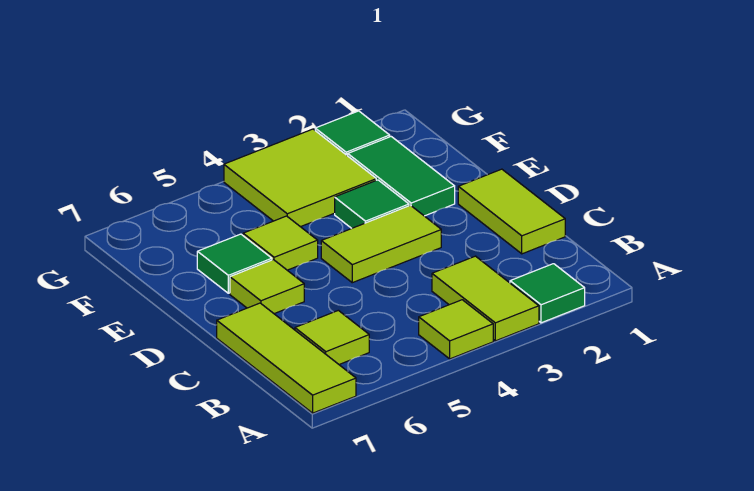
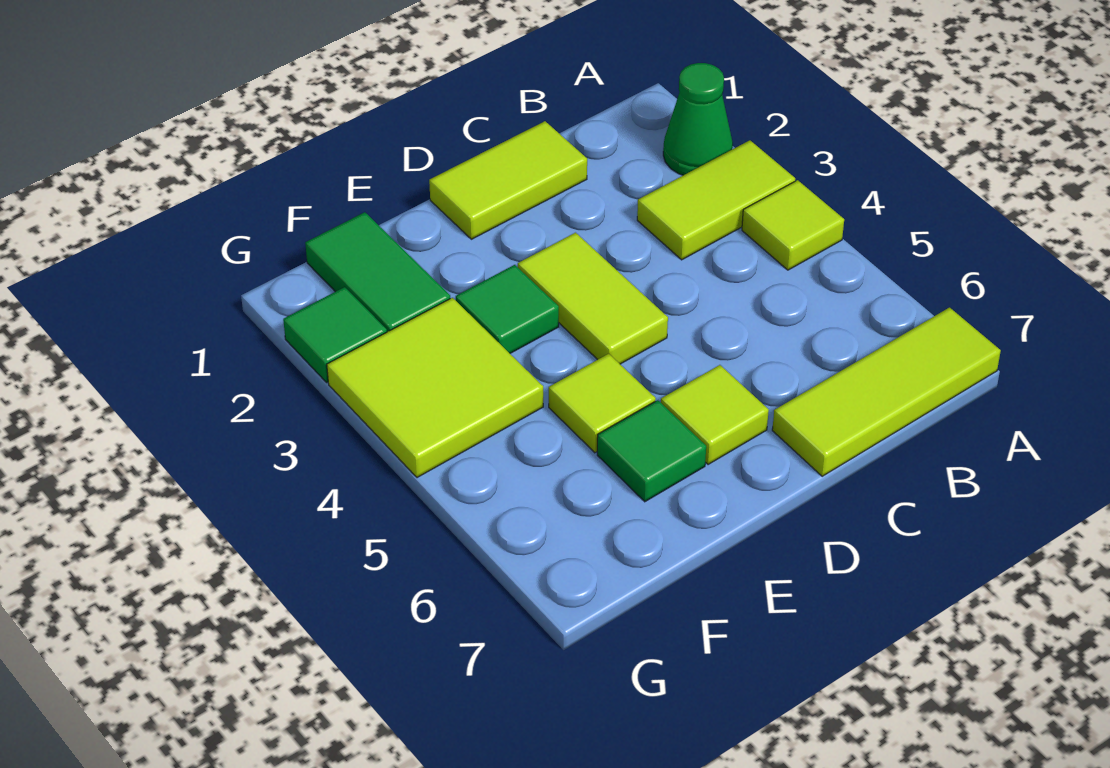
green tile A2 level 1 -> green cone A2 level 1
lime tile B6 level 1 -> none
green tile E2:F2 level 1 -> green tile F1:F2 level 1

